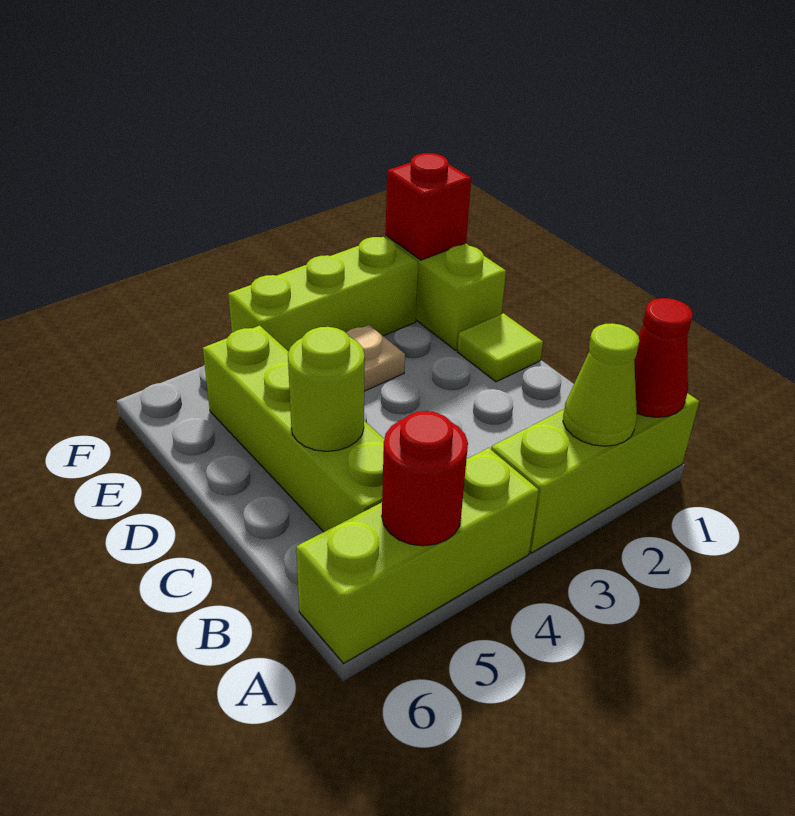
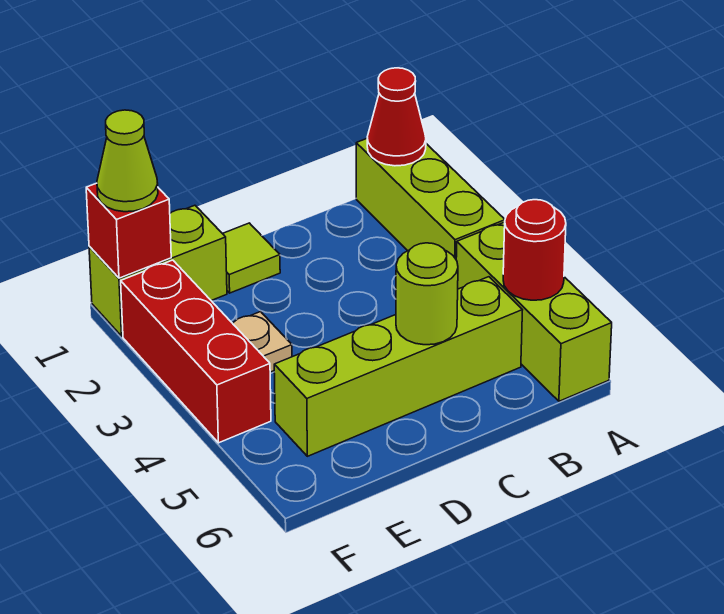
lime cone A2 level 2 -> lime cone F1 level 3
lime brick F2:F4 level 1 -> red brick F2:F4 level 1

